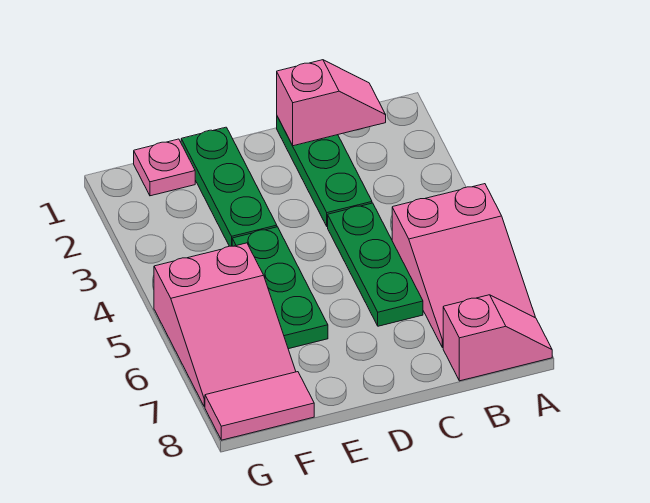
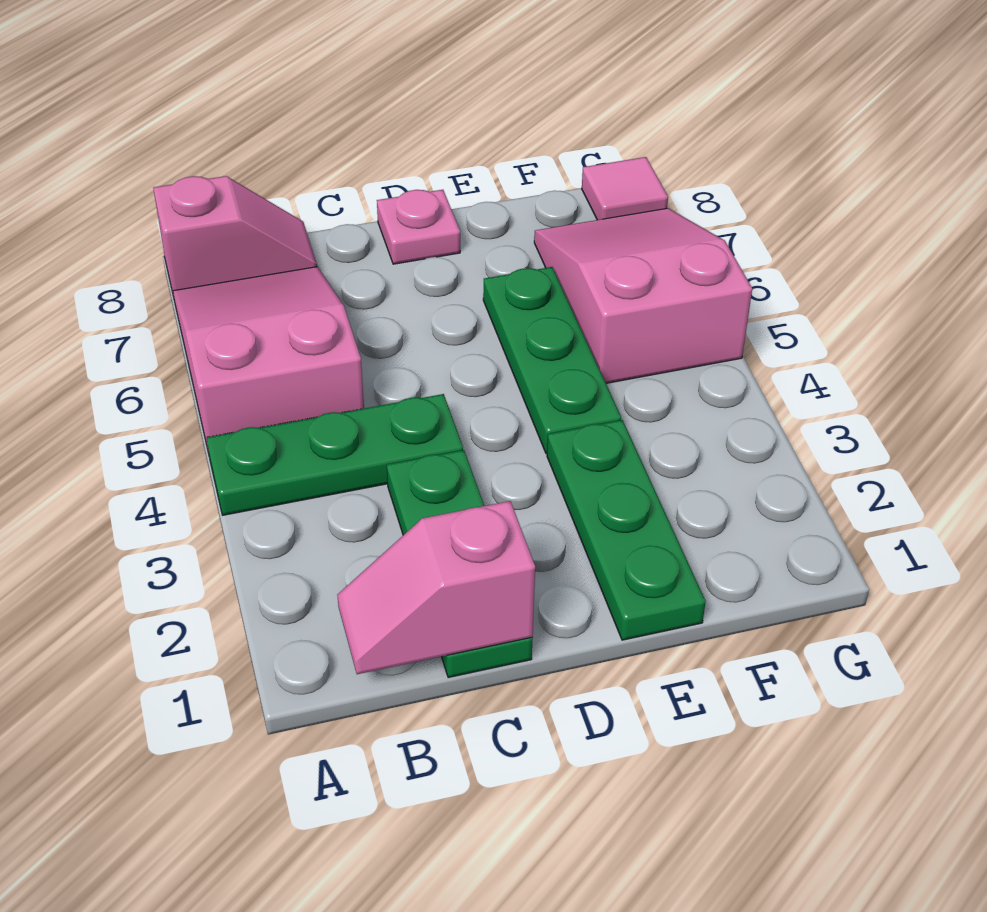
pink slope A8:B8 level 1 top B -> pink slope A8:B8 level 1 top A
green plate C4:C6 level 1 -> green plate A4:C4 level 1
pink plate F1 level 1 -> pink plate D8 level 1
pink tile F8:G8 level 1 -> pink tile G8 level 1

